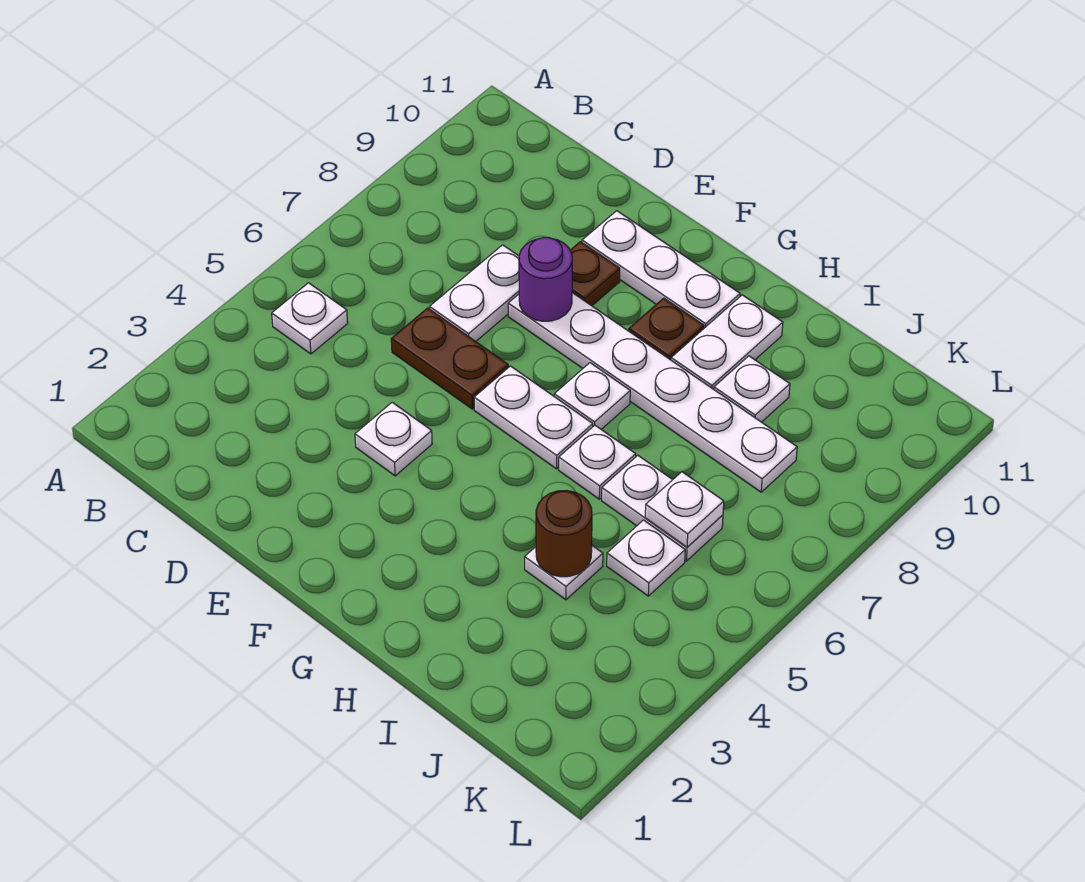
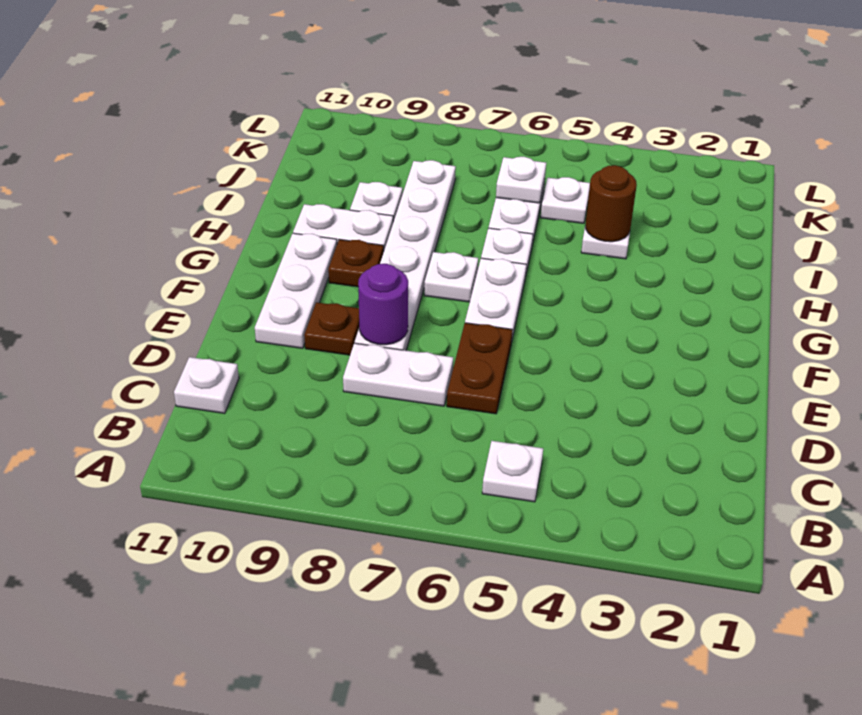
white plate E4 level 1 -> white plate C11 level 1

